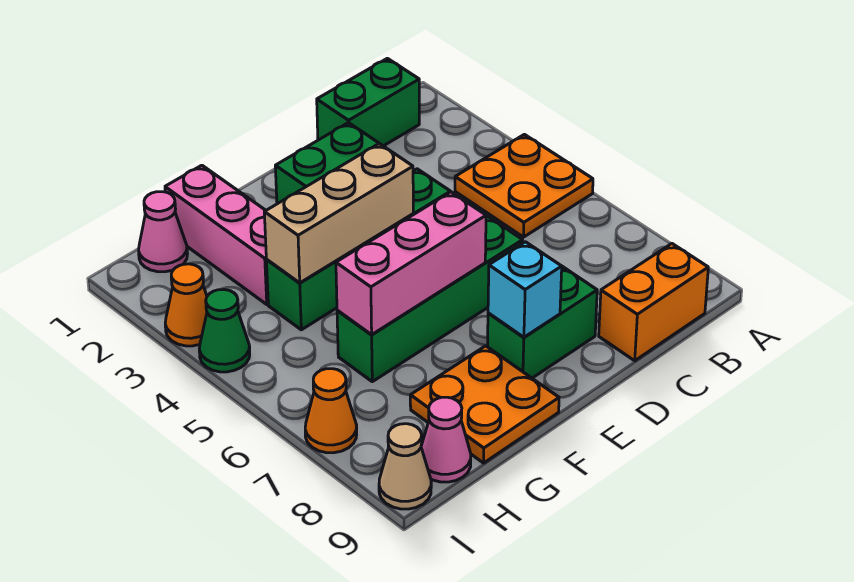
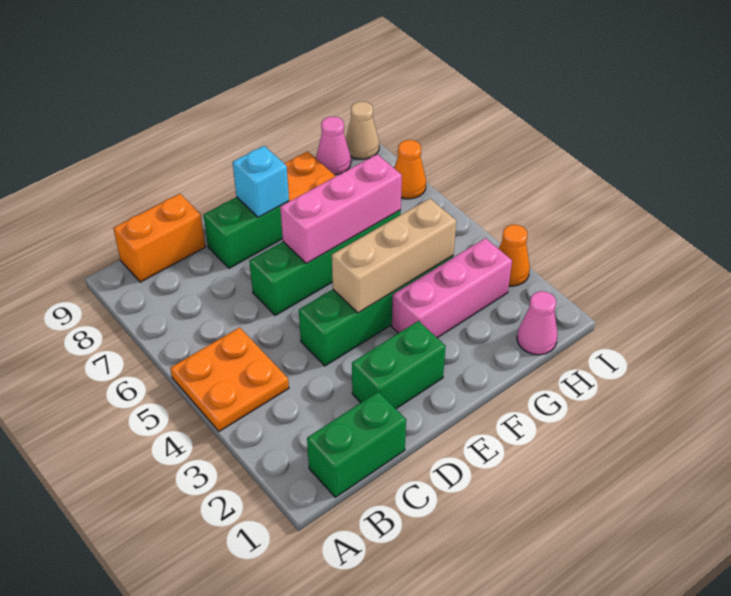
pink brick G1:G3 level 1 -> pink brick F3:H3 level 1
green cone I4 level 1 -> none

